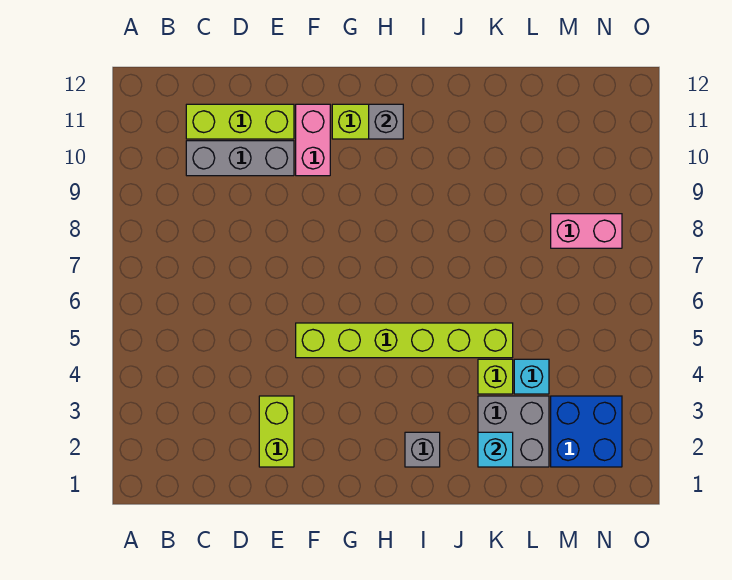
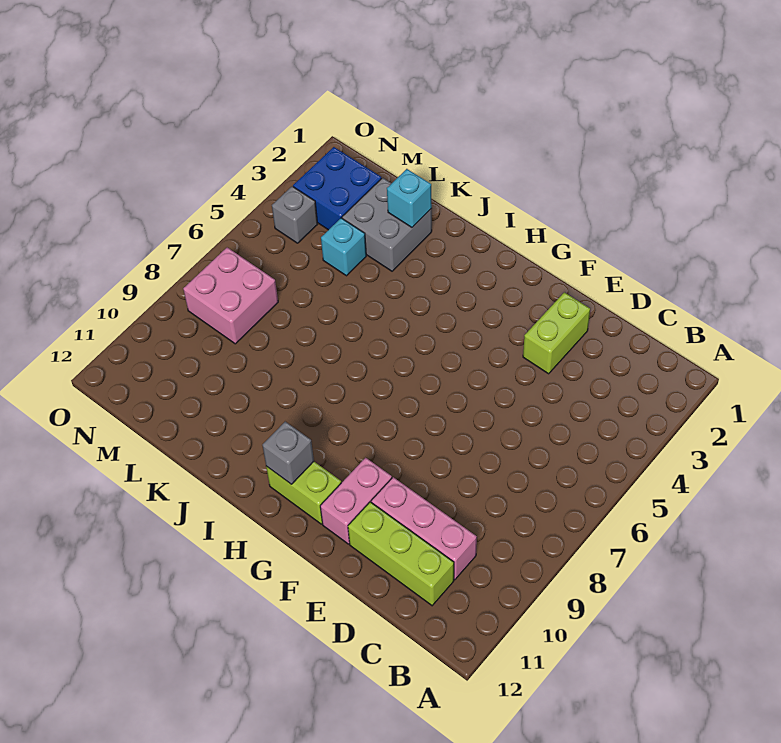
grey brick C10:E10 level 1 -> pink brick C10:E10 level 1
lime brick F5:K5 level 1 -> none
grey brick I2 level 1 -> grey brick N4 level 1
lime brick K4 level 1 -> none
pink brick M8:N8 level 1 -> pink brick M7:N8 level 1

